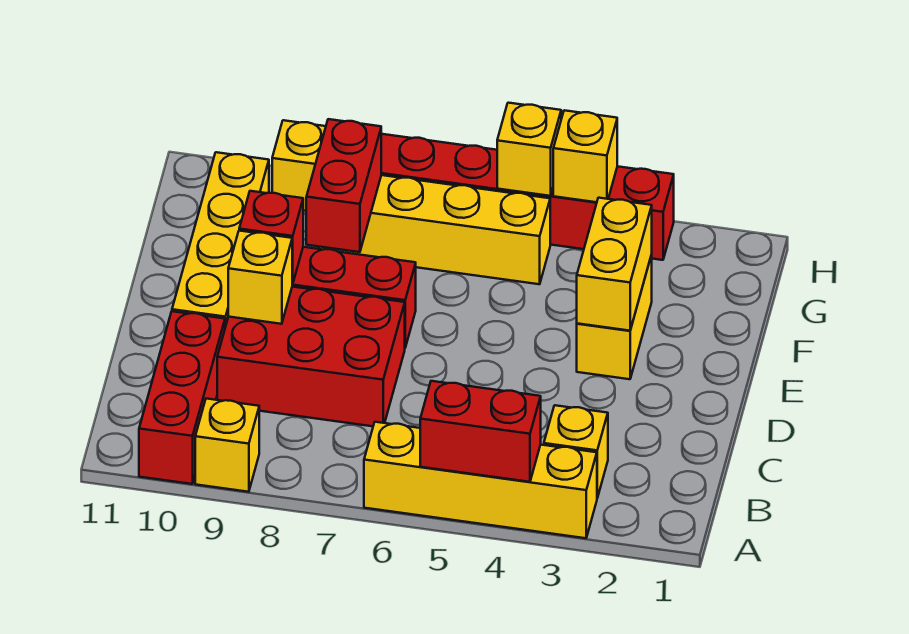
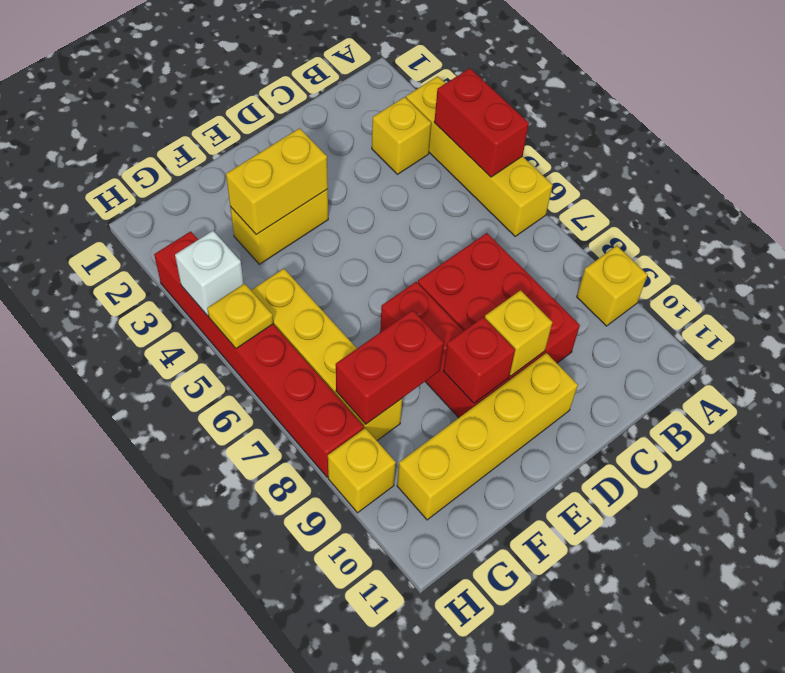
red brick A10:C10 level 1 -> none
yellow brick H4 level 2 -> white brick H4 level 2
yellow brick H5 level 2 -> yellow plate H5 level 2

